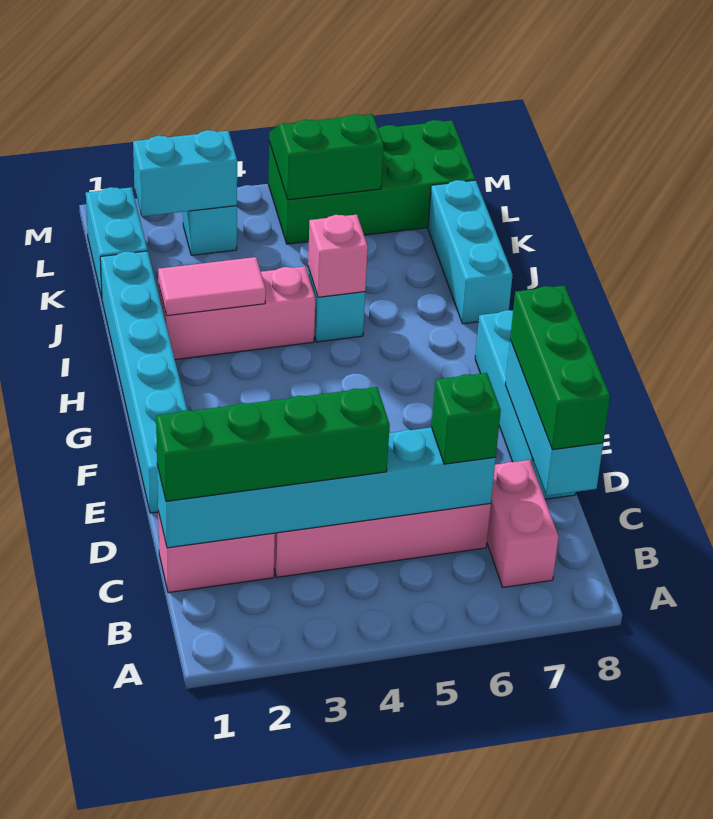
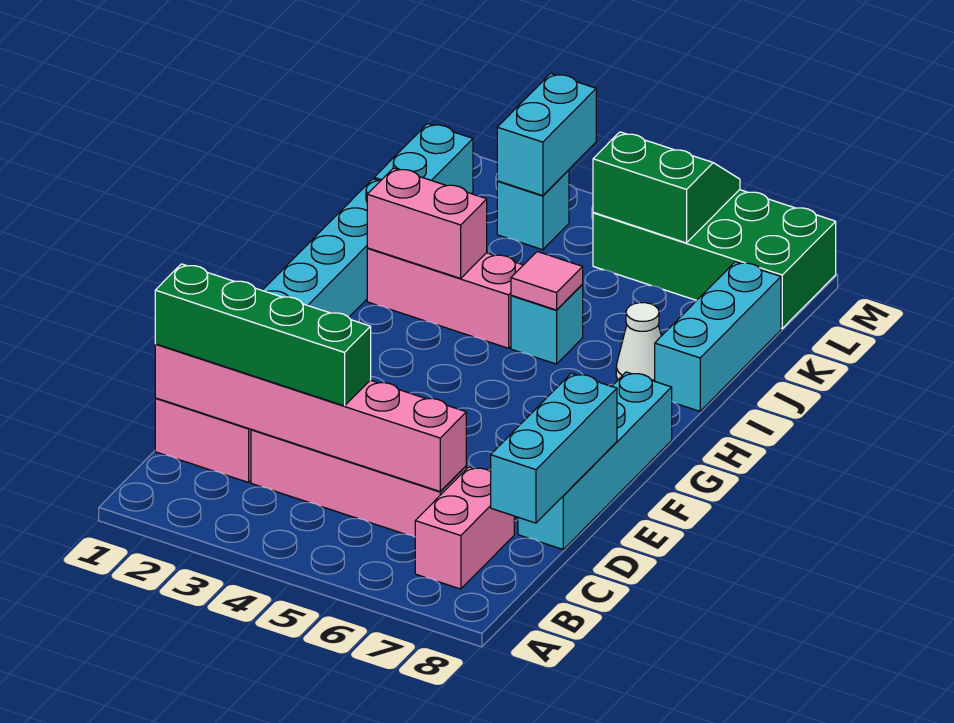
cyan brick C1:C6 level 2 -> pink brick C1:C6 level 2
green brick C6 level 3 -> none
green brick C8:E8 level 3 -> none
pink tile I2:I3 level 2 -> pink brick I2:I3 level 2
pink brick I5 level 2 -> pink tile I5 level 2
none -> white cone I7 level 1
cyan brick L2:L3 level 2 -> cyan brick L3:M3 level 2

